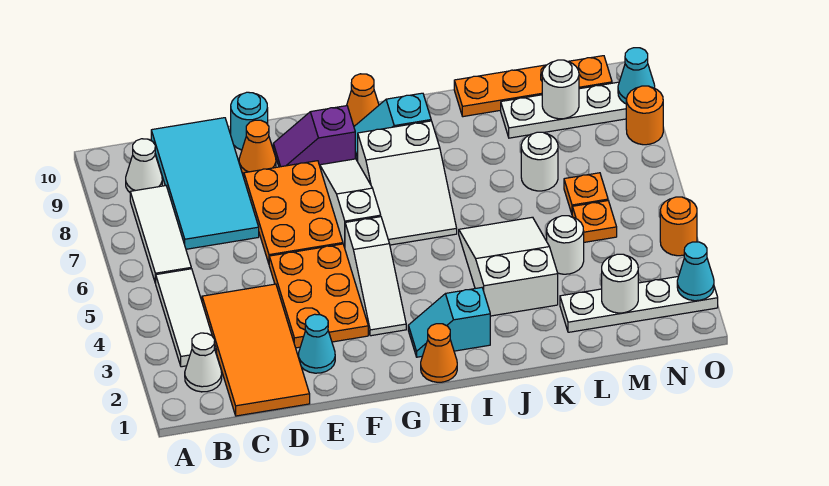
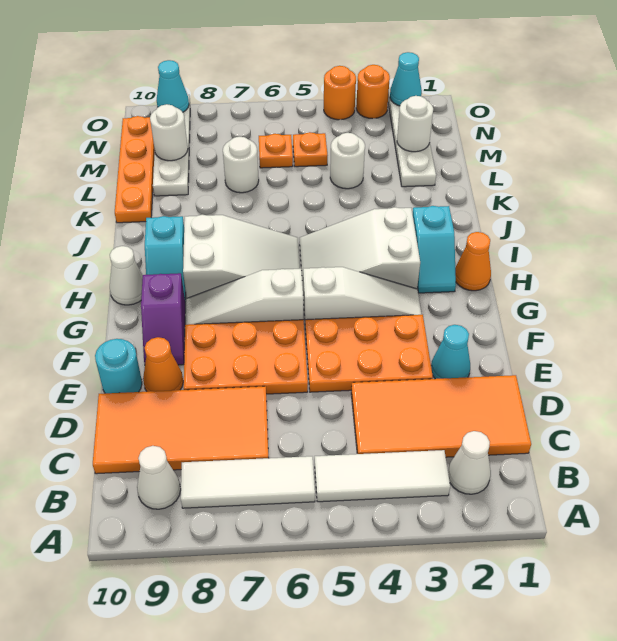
cyan tile C7:D10 level 1 -> orange tile C7:D10 level 1
orange cone H10 level 1 -> white cone H10 level 1
white slope J3:K5 level 1 top 3 -> white slope H3:I5 level 1 top 3
orange round brick O8 level 1 -> orange round brick O3 level 1

